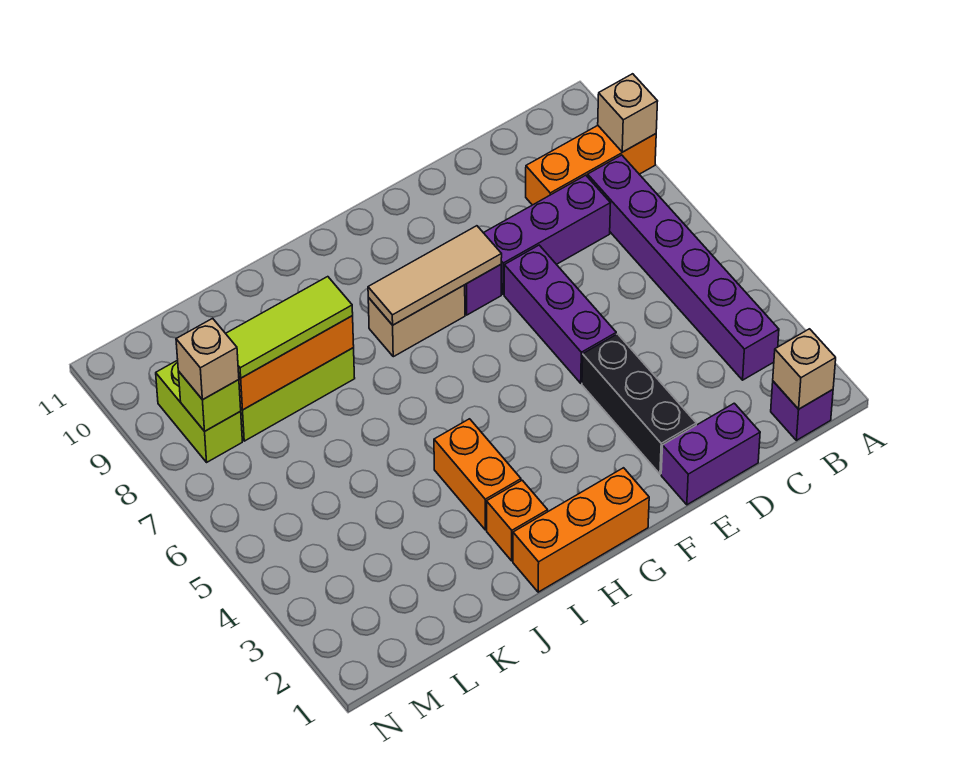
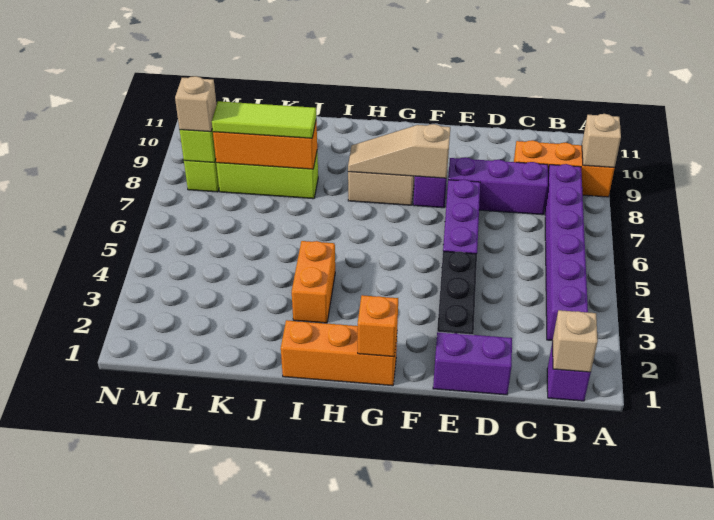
tan tile F8:H8 level 2 -> tan slope F8:H8 level 2 top F
orange brick I2 level 1 -> orange brick G1 level 2

